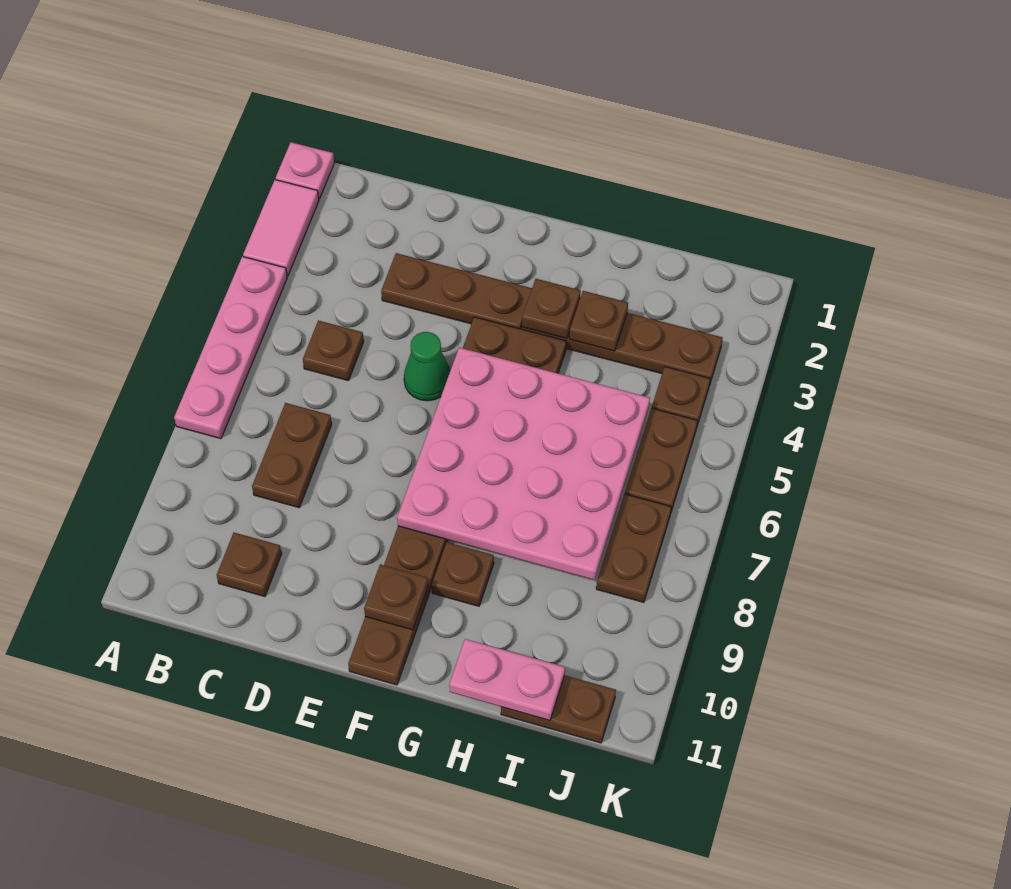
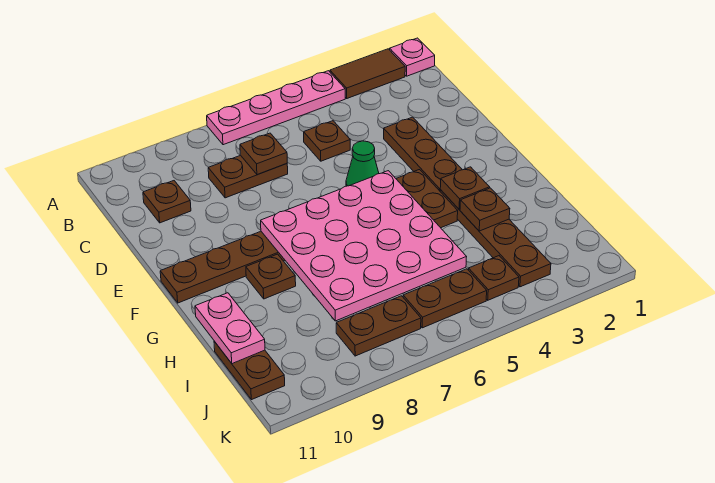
pink tile A2:A3 level 1 -> brown tile A2:A3 level 1
brown plate F10 level 2 -> brown plate C7 level 2

